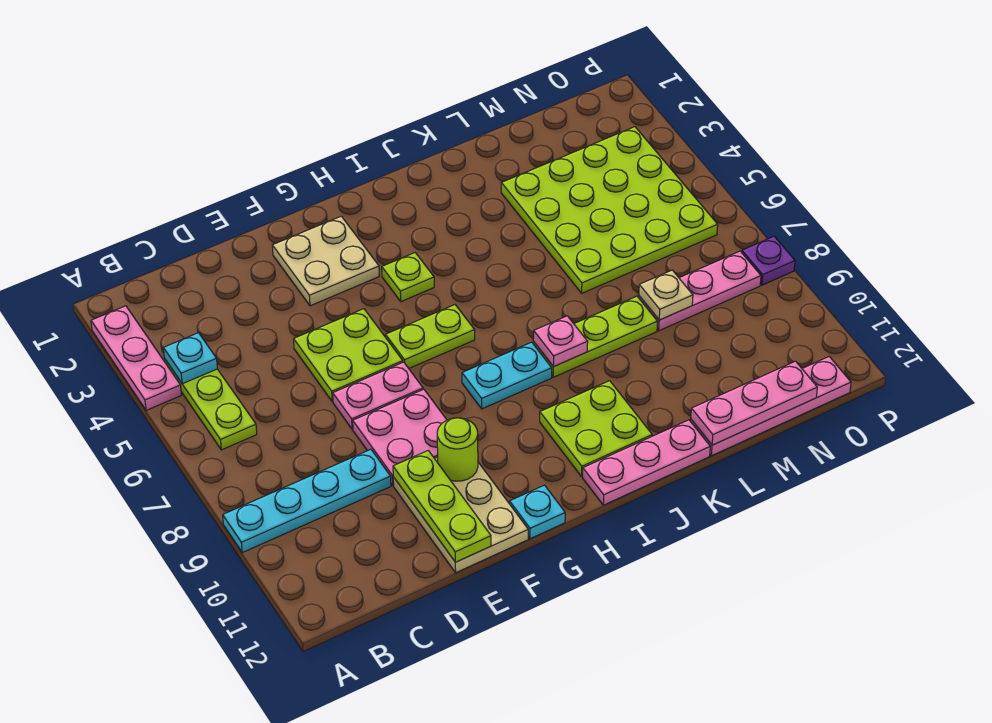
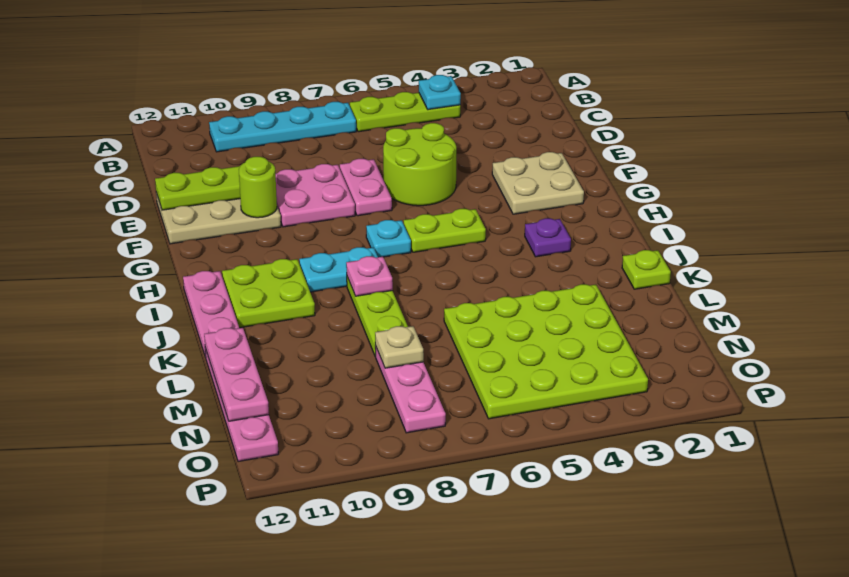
pink plate A2:A4 level 1 -> none
cyan plate A9:D9 level 1 -> cyan plate B7:B10 level 1
lime plate E5:F6 level 1 -> lime round brick E5:F6 level 1
lime plate G6:H6 level 1 -> lime plate H5:H6 level 1
cyan plate G12 level 1 -> cyan plate H7 level 1
lime plate H4 level 1 -> lime plate K1 level 1
cyan plate H8:I8 level 1 -> cyan plate I8:I9 level 1
purple plate P8 level 1 -> purple plate I3 level 1

